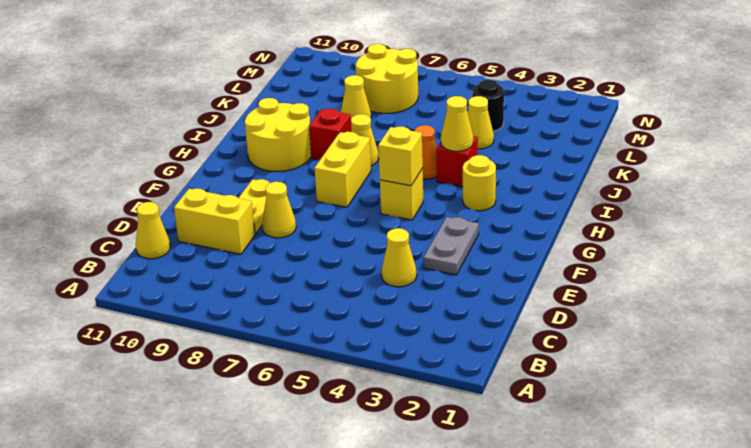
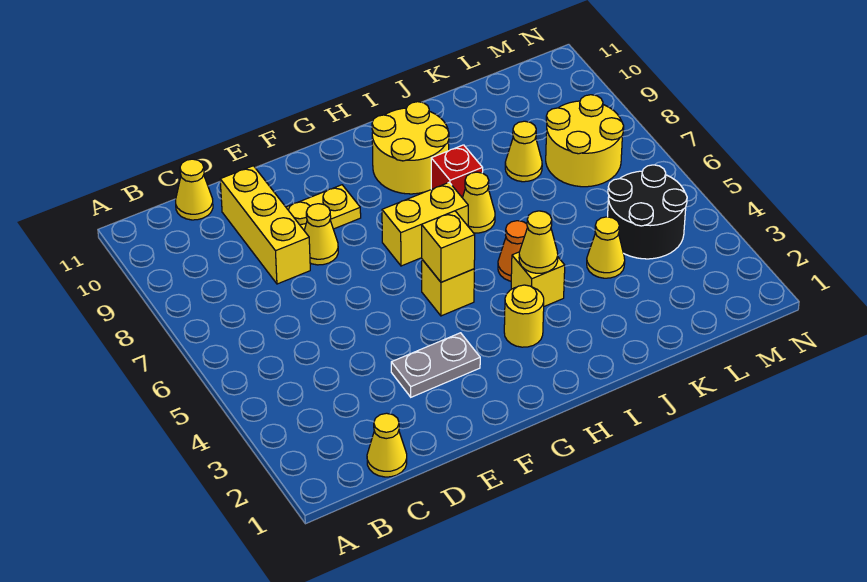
yellow cone D4 level 1 -> yellow cone C1 level 1
yellow brick D9:D10 level 1 -> yellow brick D8:D10 level 1
red brick I4 level 1 -> yellow brick I4 level 1
black round brick L4 level 1 -> black round brick L4:M5 level 1

